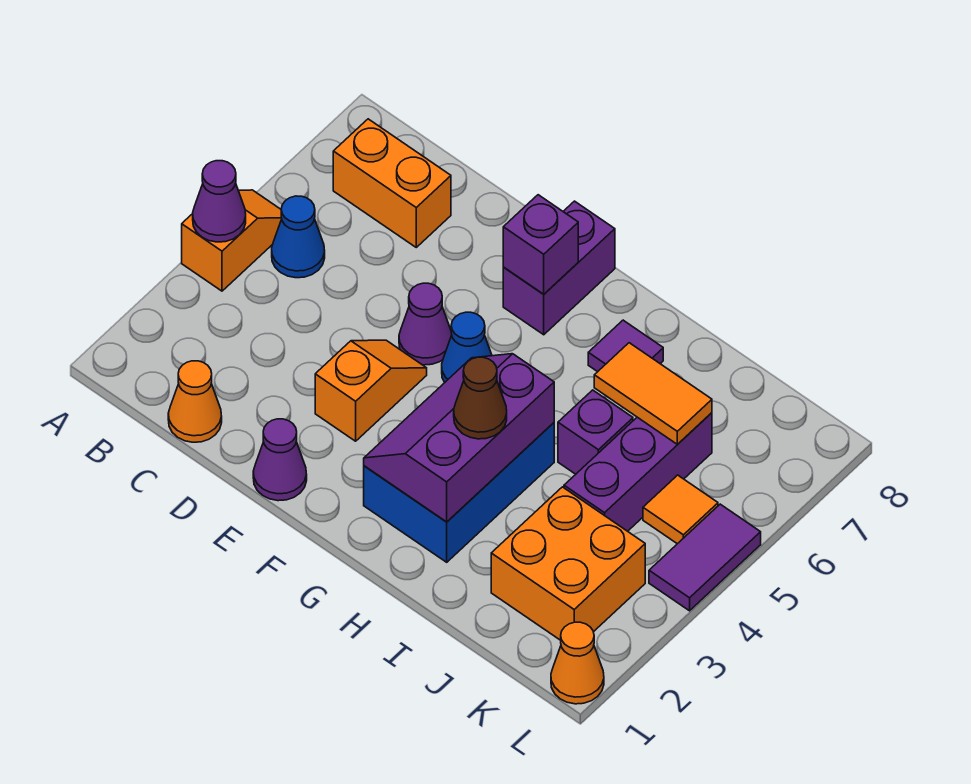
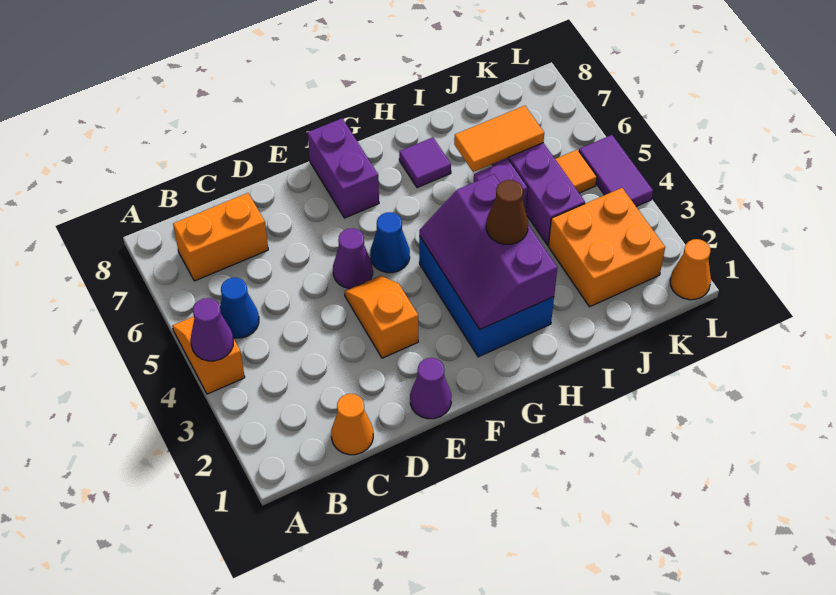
purple brick F7 level 2 -> none

